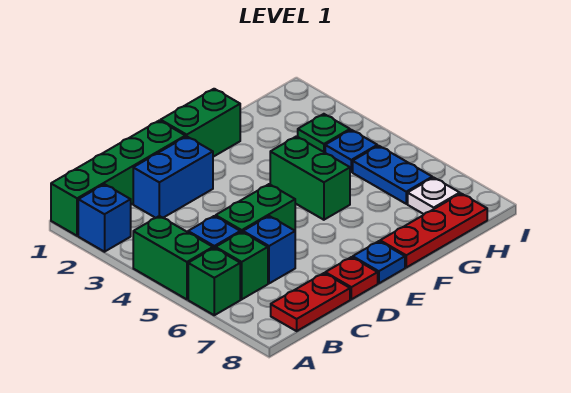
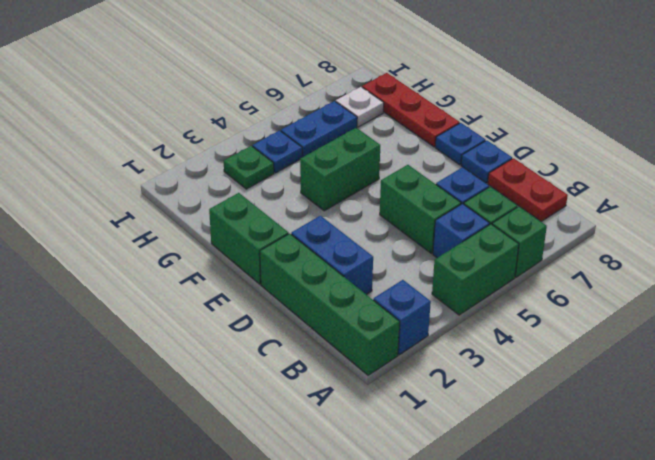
red plate D8 level 1 -> blue plate D8 level 1

